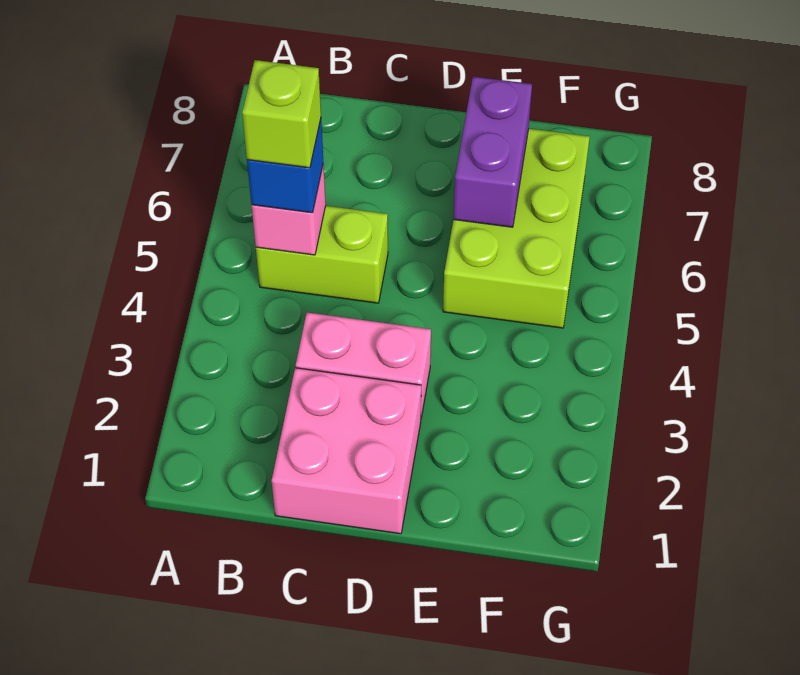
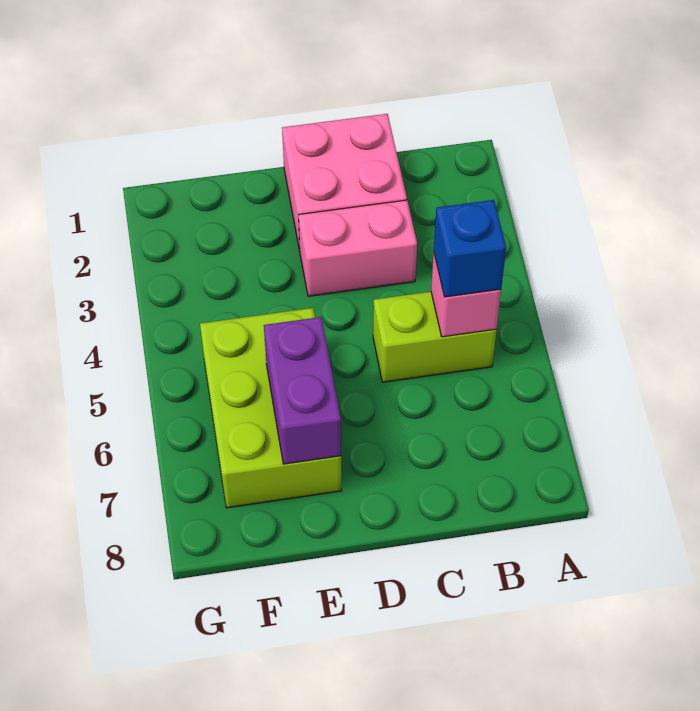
lime brick B5 level 4 -> none

